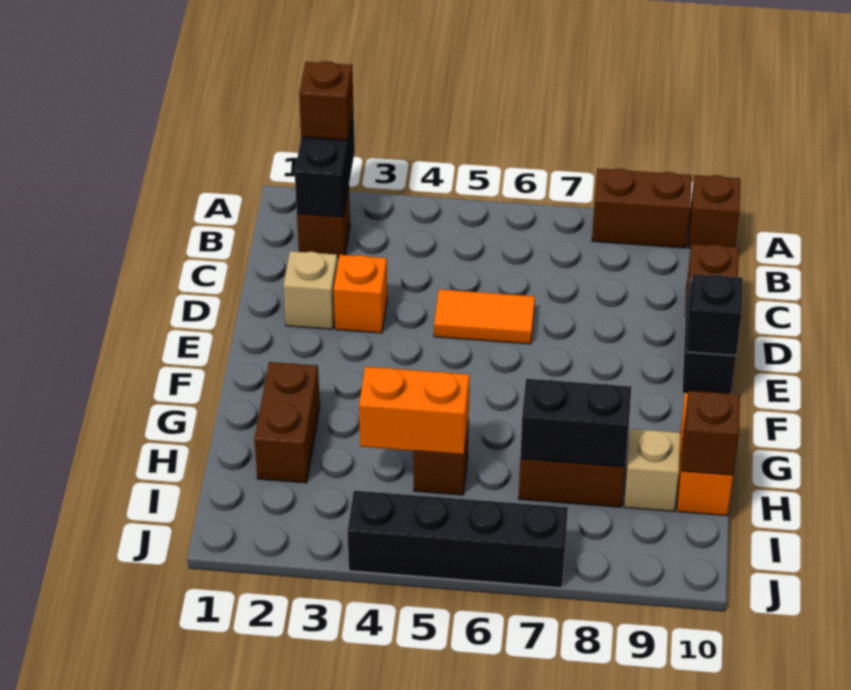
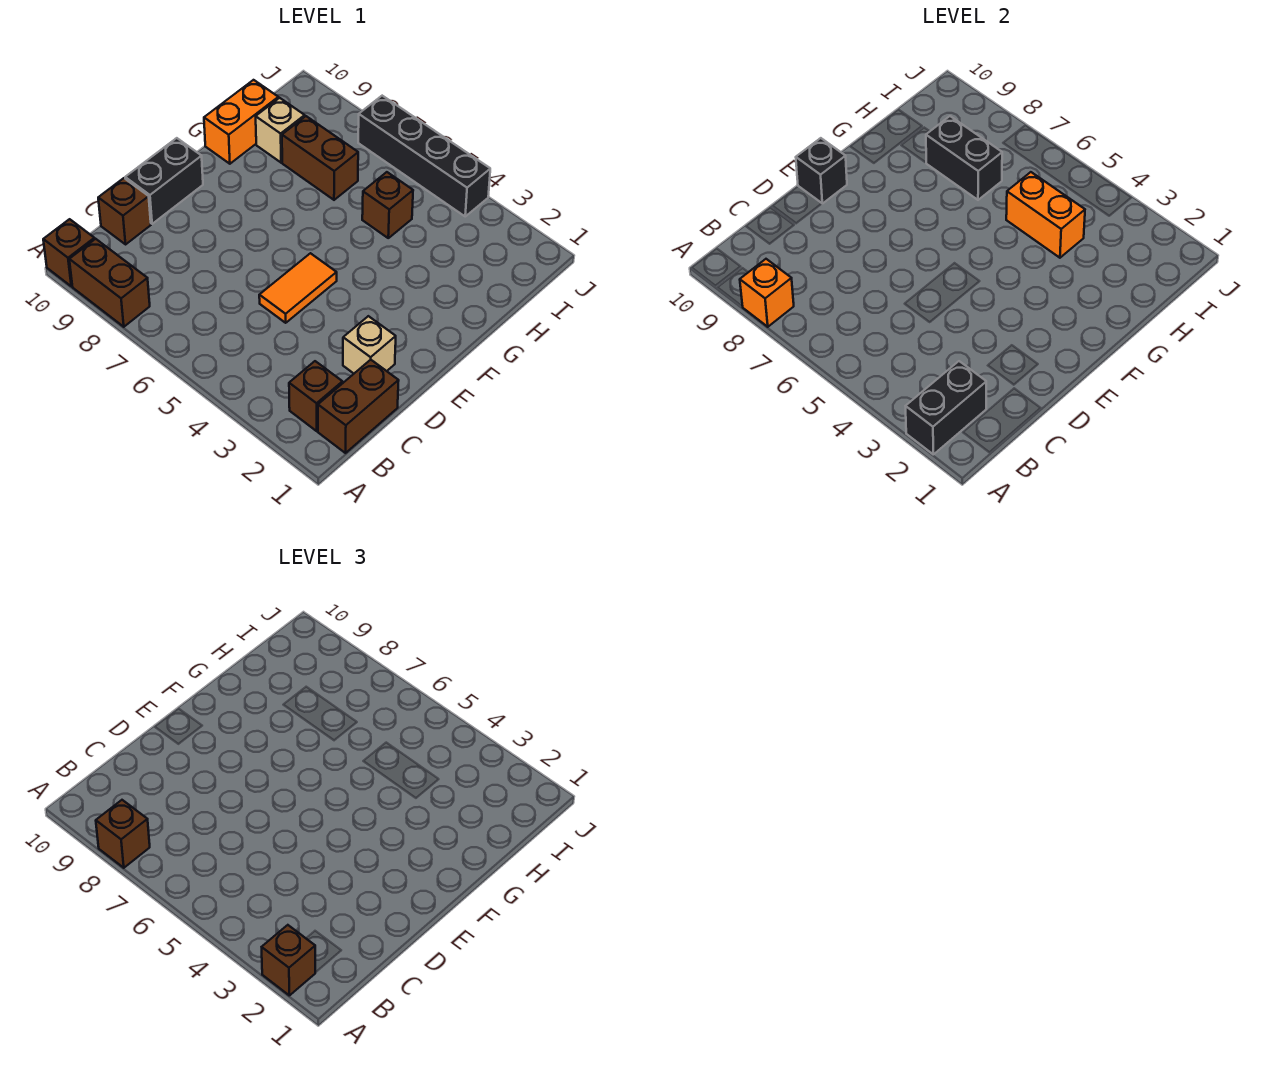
orange brick D3 level 1 -> orange brick A8 level 2
orange tile D5:D6 level 1 -> orange tile D5:E5 level 1
brown brick G2:H2 level 1 -> brown brick B1:C1 level 1
brown brick H10 level 2 -> brown brick A8 level 3

